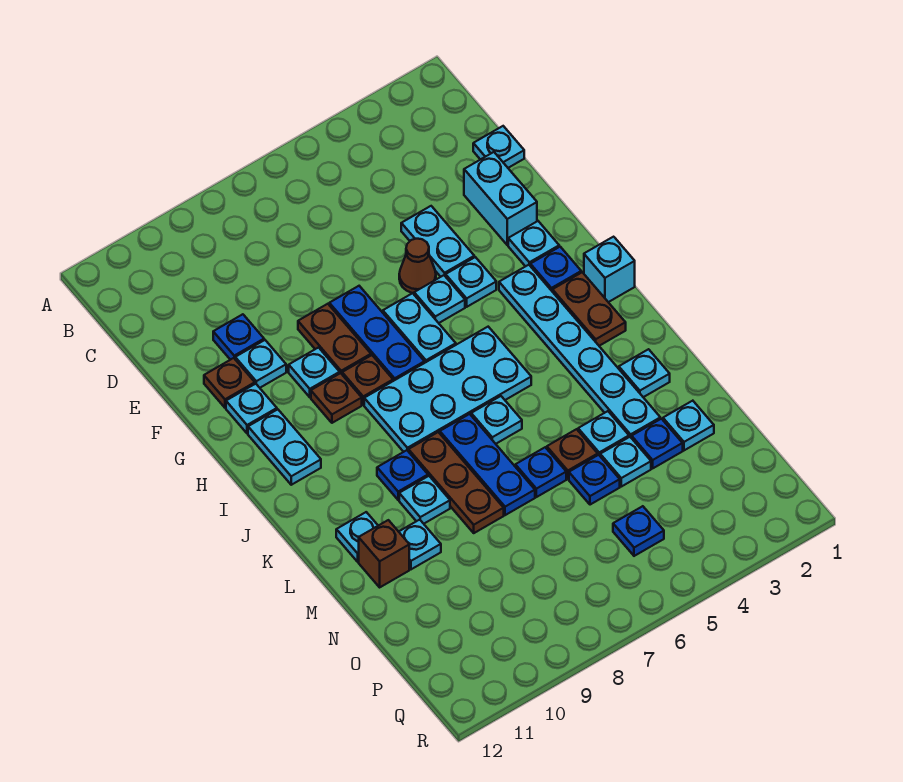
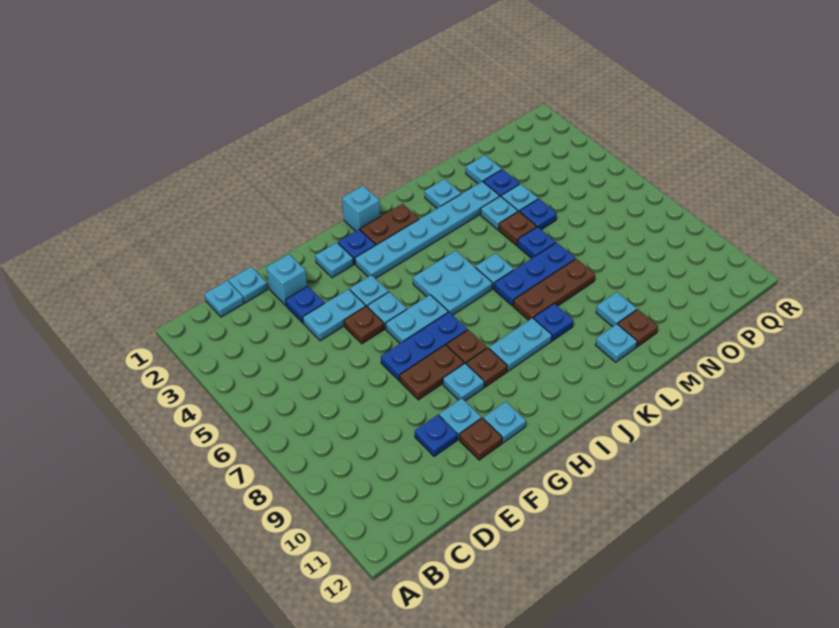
cyan brick E2:F2 level 1 -> cyan brick E2 level 1
brown cone F5 level 1 -> brown plate F5 level 1
cyan plate H11:I11 level 1 -> cyan plate I9:J9 level 1
cyan plate I5:J8 level 1 -> cyan plate I5:J6 level 1
cyan plate L9 level 1 -> cyan plate C1 level 1
brown brick M11 level 1 -> brown plate M11 level 1
blue plate P5 level 1 -> blue plate E3 level 1

